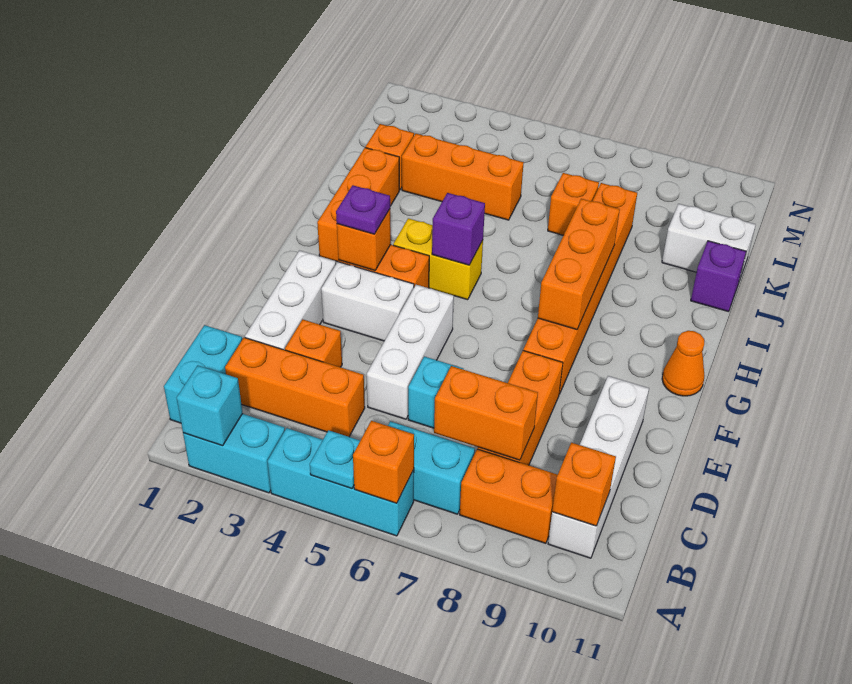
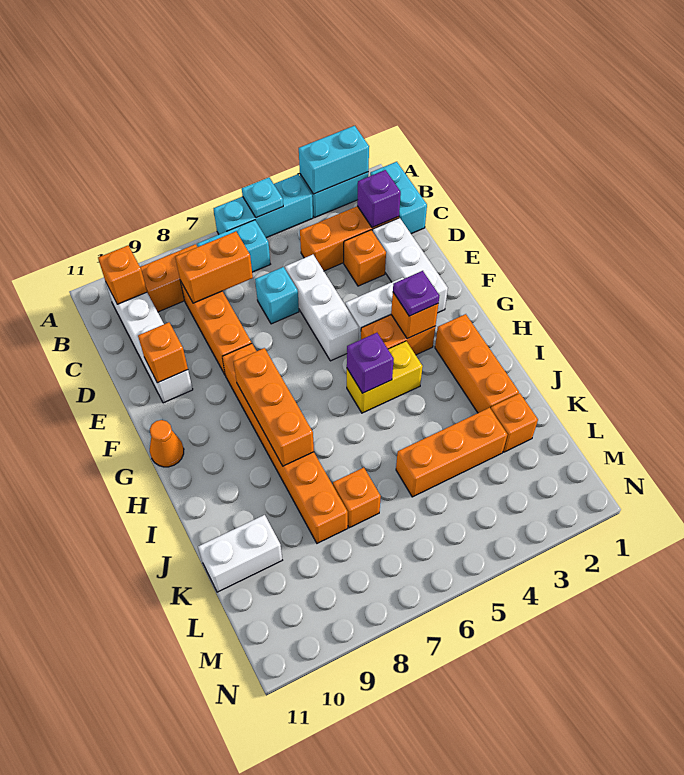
cyan brick A2 level 2 -> cyan brick A2:A3 level 2
orange brick A6 level 2 -> orange brick E10 level 2
purple brick J11 level 1 -> purple brick C2 level 2

